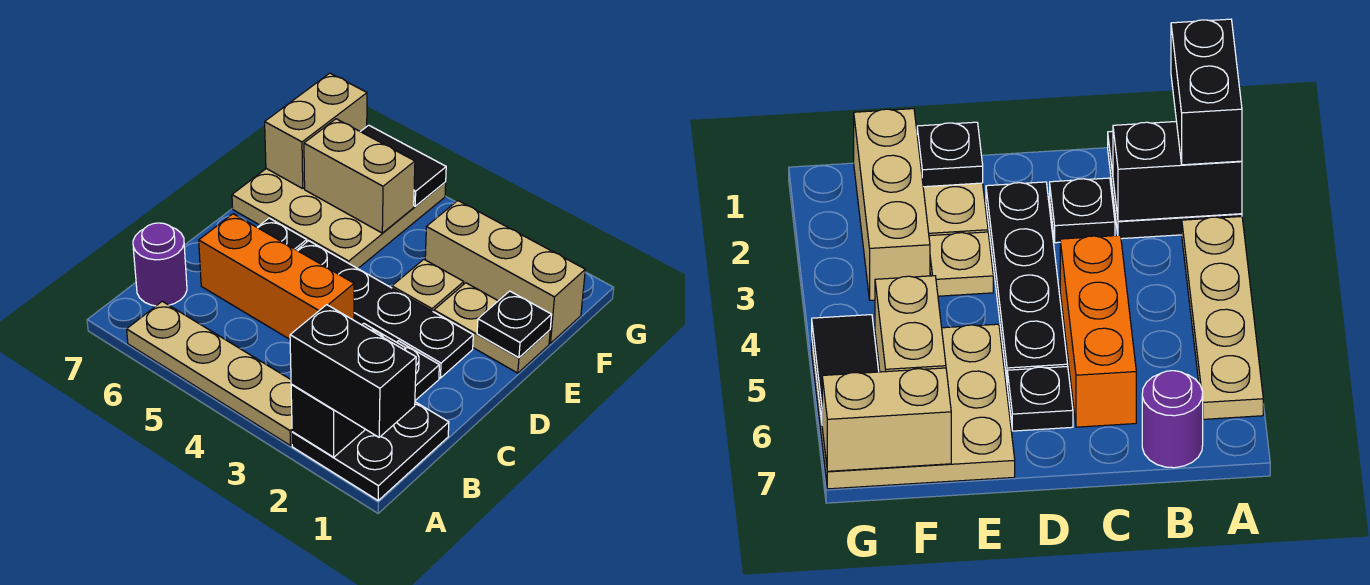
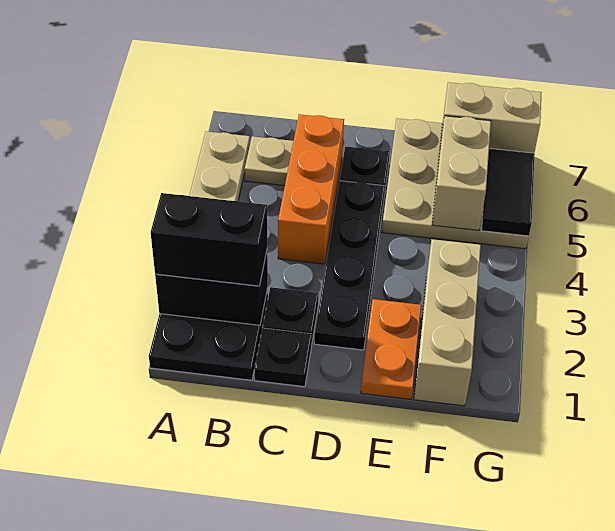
black brick A1:A2 level 3 -> black brick A2:B2 level 3
purple round brick B7 level 1 -> none
tan plate E1:E2 level 1 -> orange plate E1:E2 level 1
black plate E1 level 2 -> black plate C1 level 1
tan plate E3 level 1 -> tan plate B6 level 1

